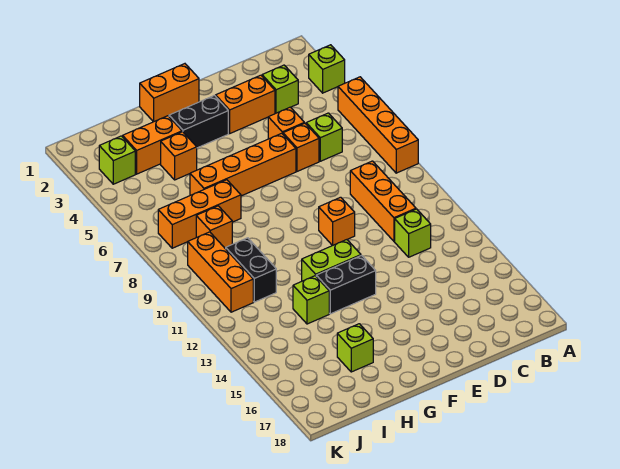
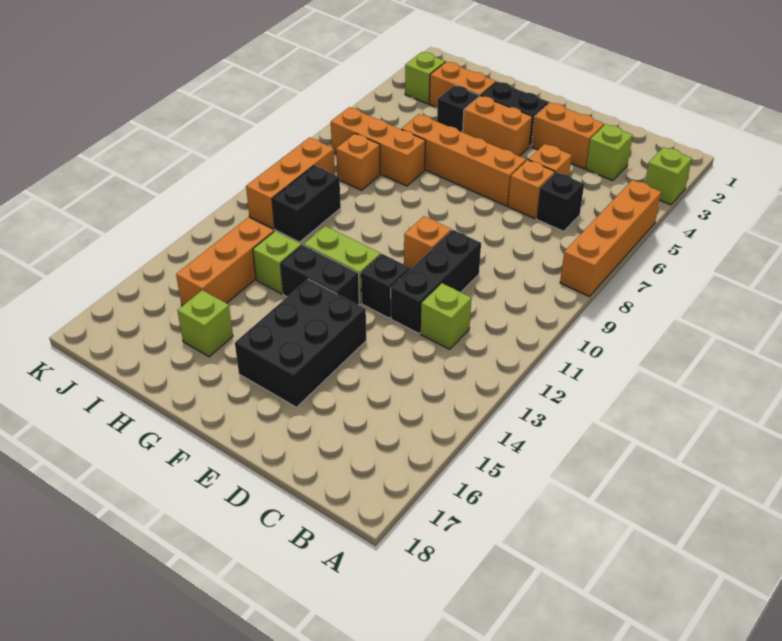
lime brick C6 level 1 -> black brick C6 level 1
orange brick C9:C11 level 1 -> orange brick I13:I15 level 1
none -> black brick D10:D12 level 1
none -> black brick E12 level 1
none -> black brick E14:F16 level 1
orange brick F1:G1 level 1 -> orange brick F4:G4 level 1
orange brick H4 level 1 -> black brick H4 level 1

